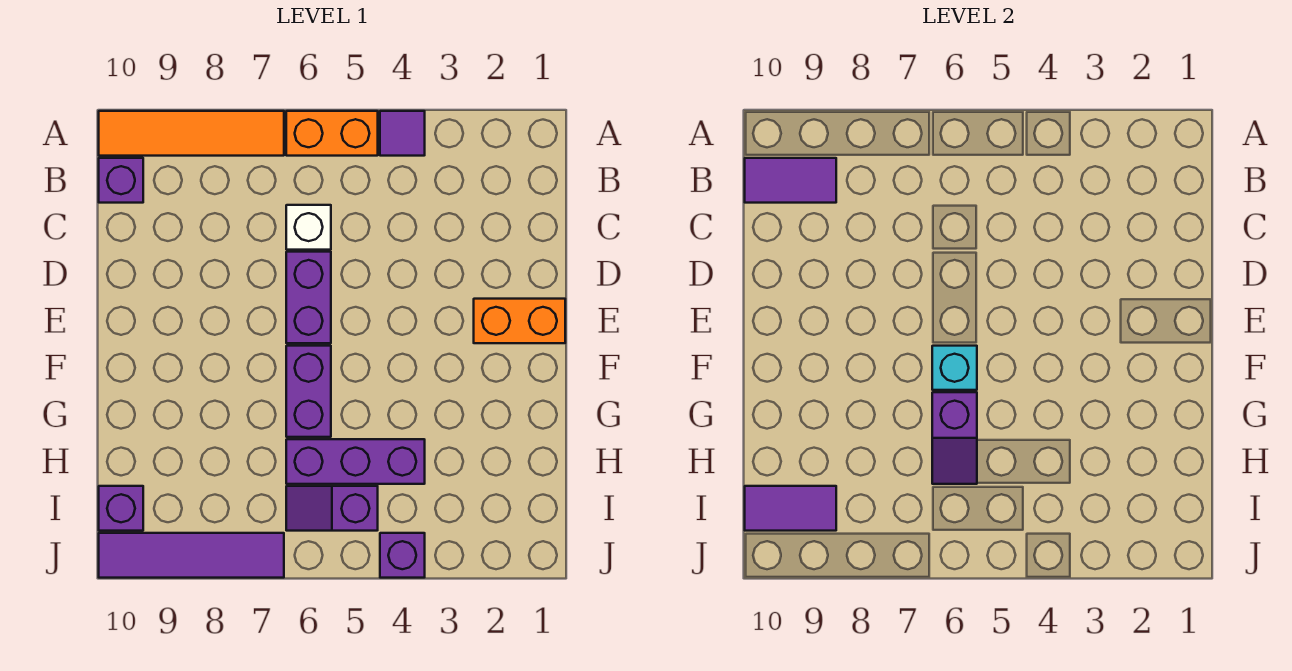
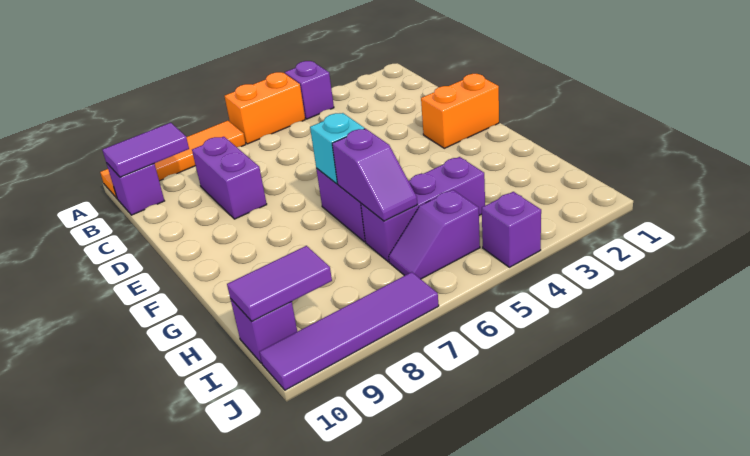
purple tile A4 level 1 -> purple brick A4 level 1
white brick C6 level 1 -> none
purple brick D6:E6 level 1 -> purple brick C8:D8 level 1

